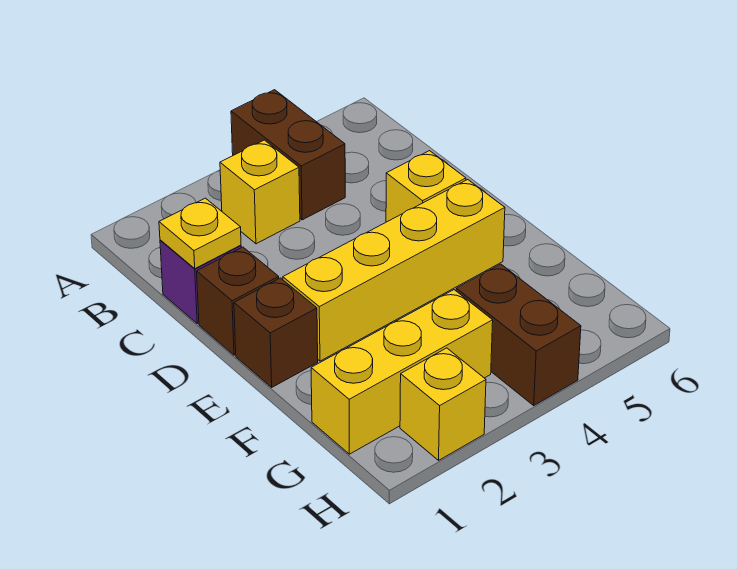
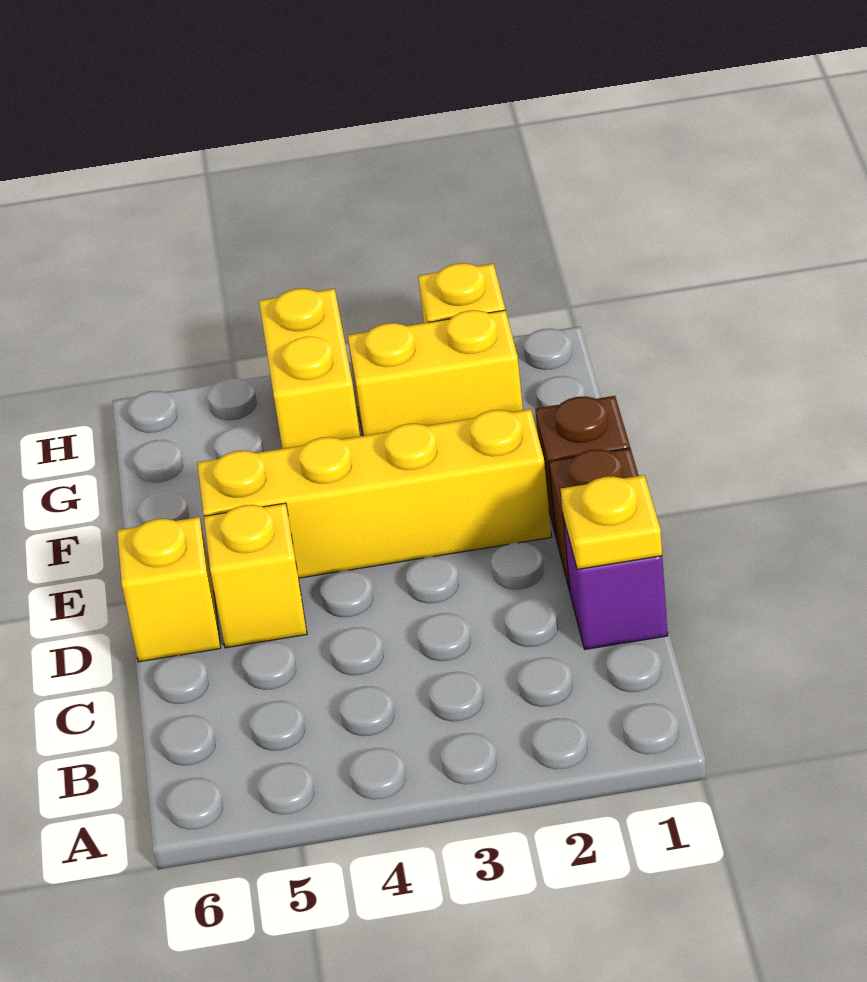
brown brick A4:B4 level 1 -> none
yellow brick B3 level 1 -> yellow brick D6 level 1
yellow brick G1:G3 level 1 -> yellow brick G2:G3 level 1
brown brick G4:H4 level 1 -> yellow brick G4:H4 level 1

